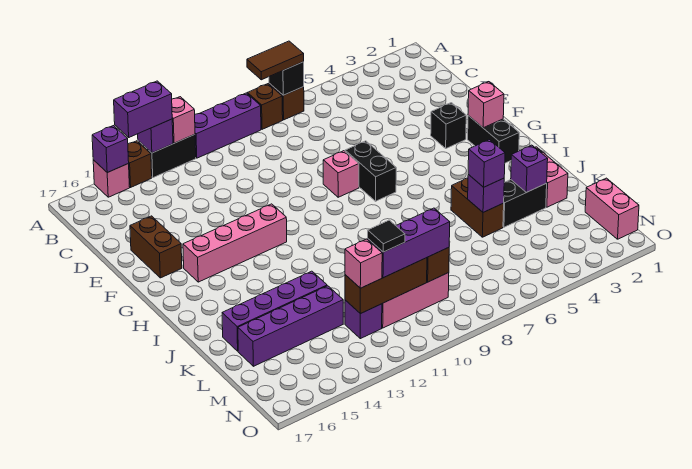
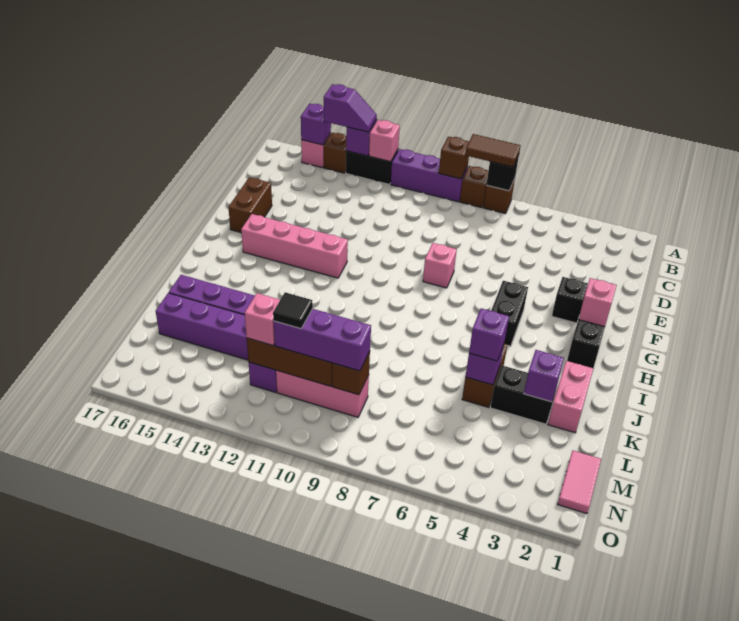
none -> brown brick A9 level 2
purple brick A13:A14 level 3 -> purple slope A13:A14 level 3 top 14
black brick F7:G7 level 1 -> black brick G5:H5 level 1
pink brick M1:N1 level 1 -> pink tile M1:N1 level 1

